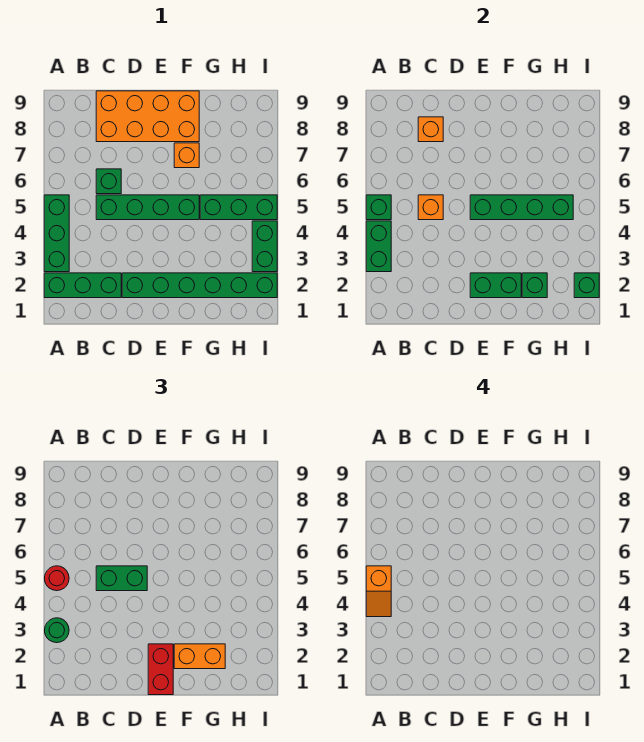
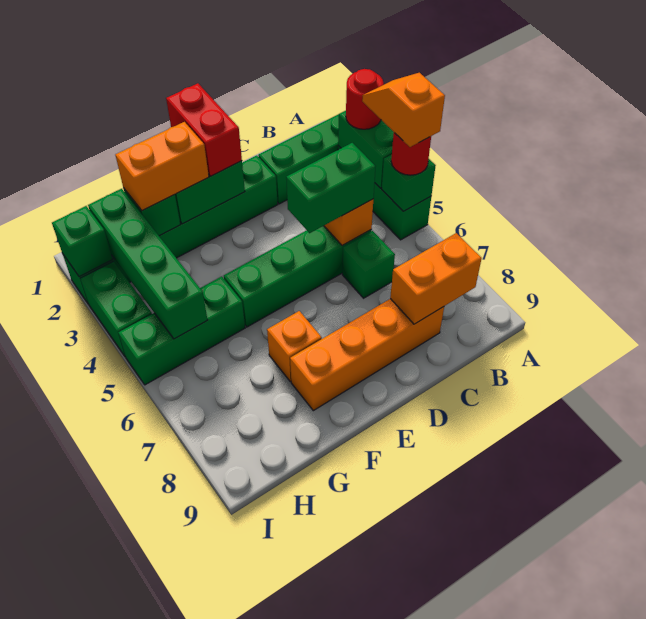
green round brick A3 level 3 -> red round brick A3 level 3
orange brick C8:F9 level 1 -> orange brick C8:F8 level 1
orange brick C8 level 2 -> orange brick B8:C8 level 2
green brick E5:H5 level 2 -> green brick H2:H5 level 2

